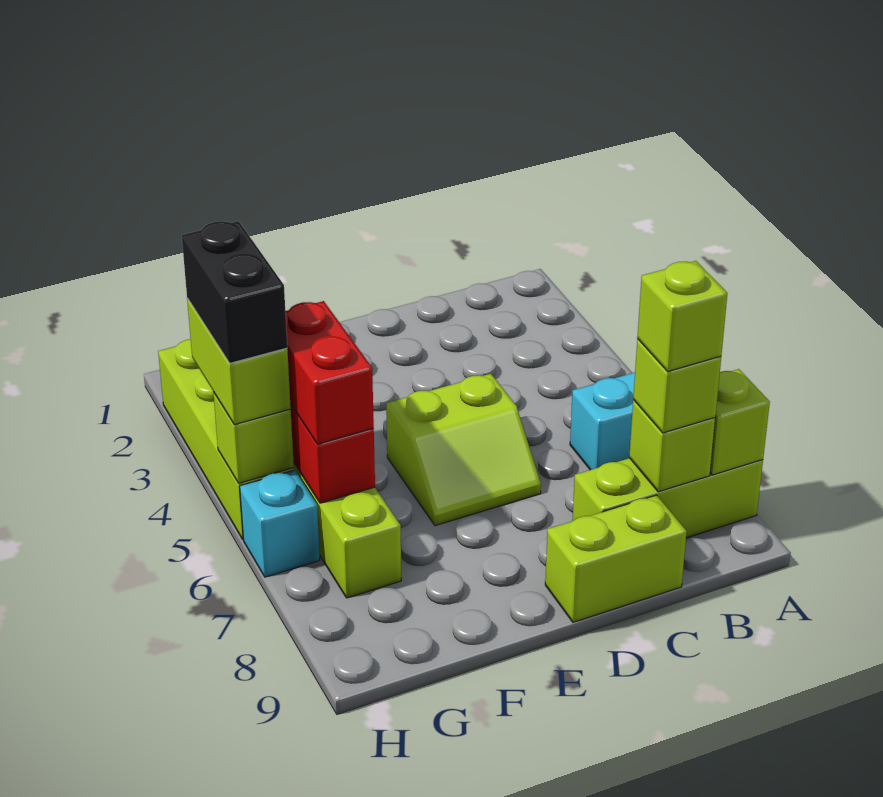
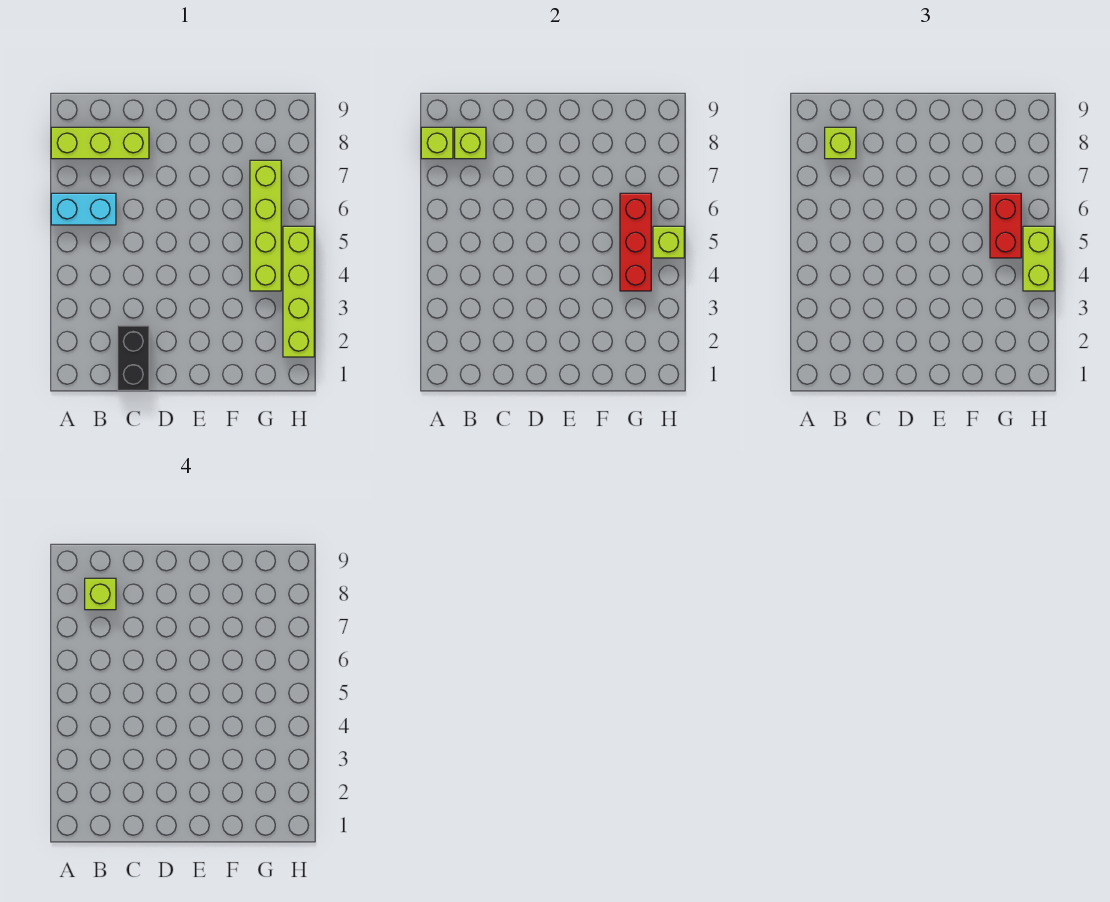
lime brick C9:D9 level 1 -> none
lime slope D5:E6 level 1 top 5 -> none
black brick H4:H5 level 4 -> black brick C1:C2 level 1
cyan brick H6 level 1 -> none

